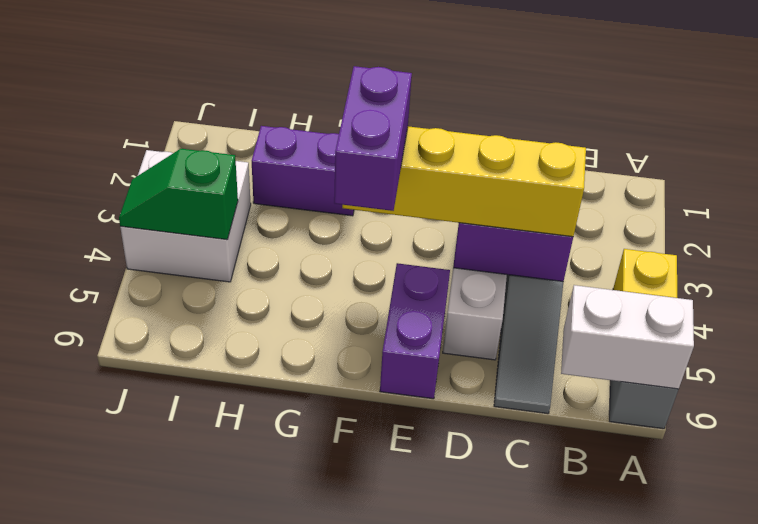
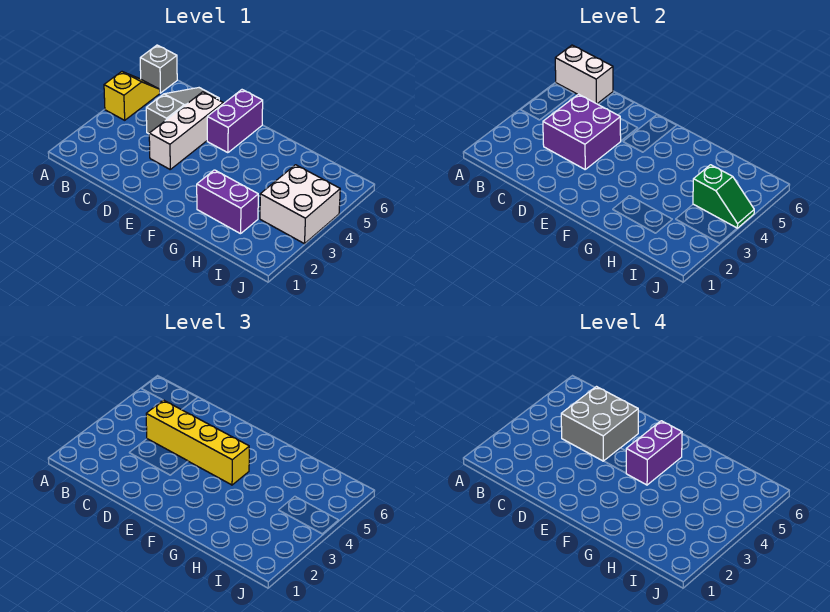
none -> grey brick C4:D5 level 4

